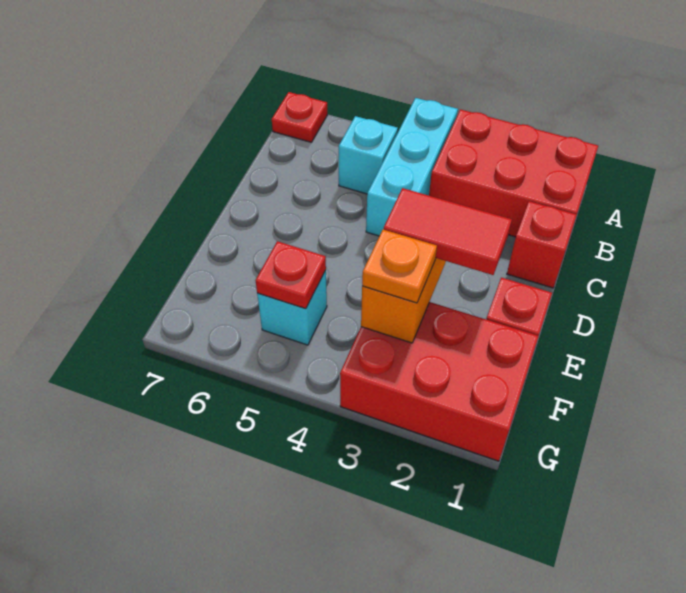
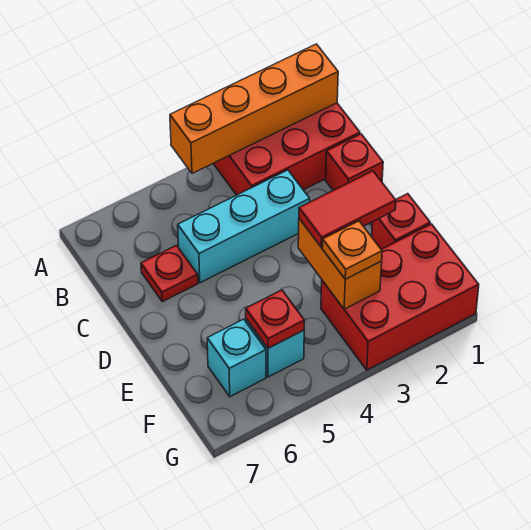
none -> orange brick A1:A4 level 2
cyan brick A4:C4 level 1 -> cyan brick C3:C5 level 1
red plate A7 level 1 -> red plate C6 level 1
cyan brick B5 level 1 -> cyan brick F6 level 1

